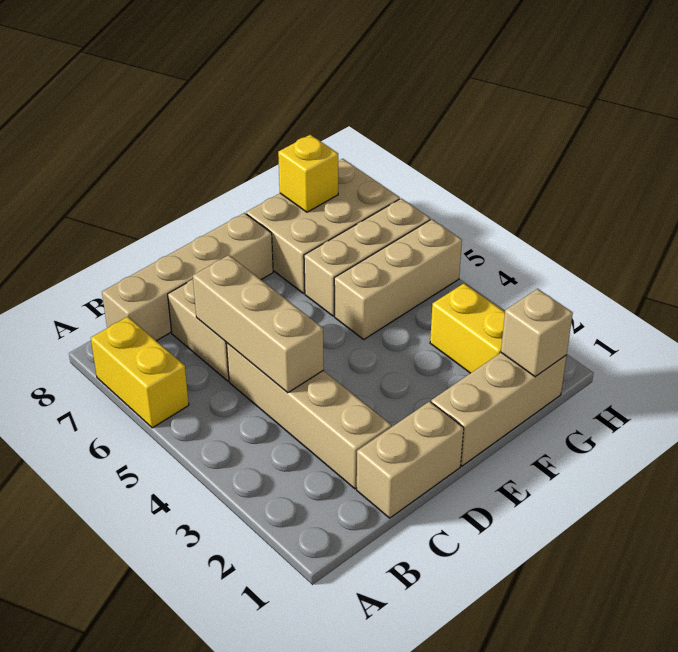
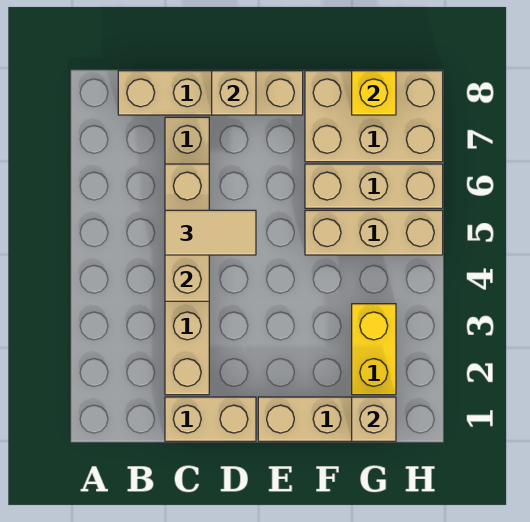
yellow brick A6:A7 level 1 -> none
none -> tan tile C5:D5 level 3
none -> tan brick D8 level 2

